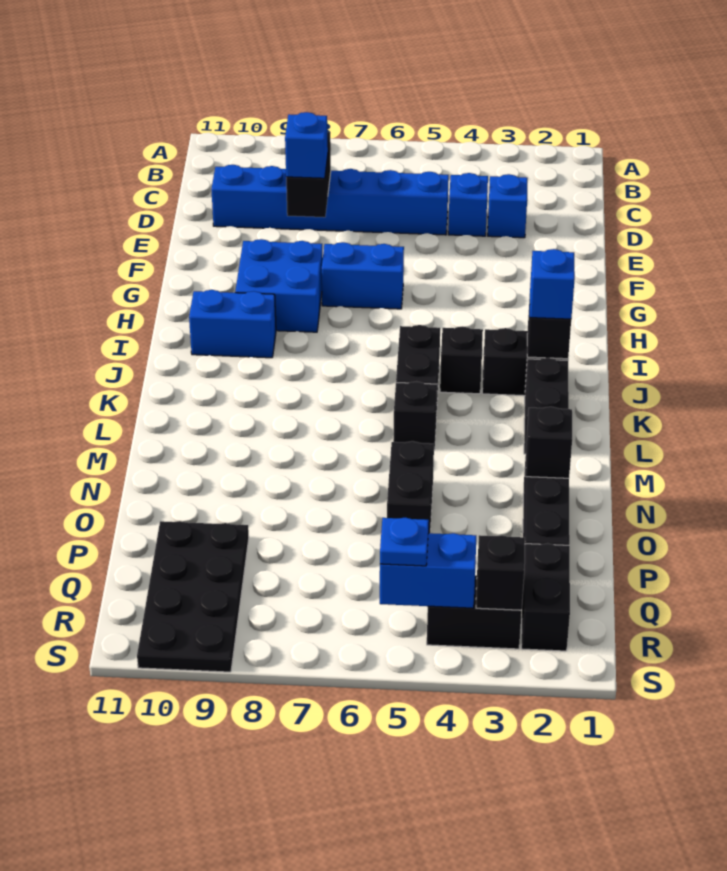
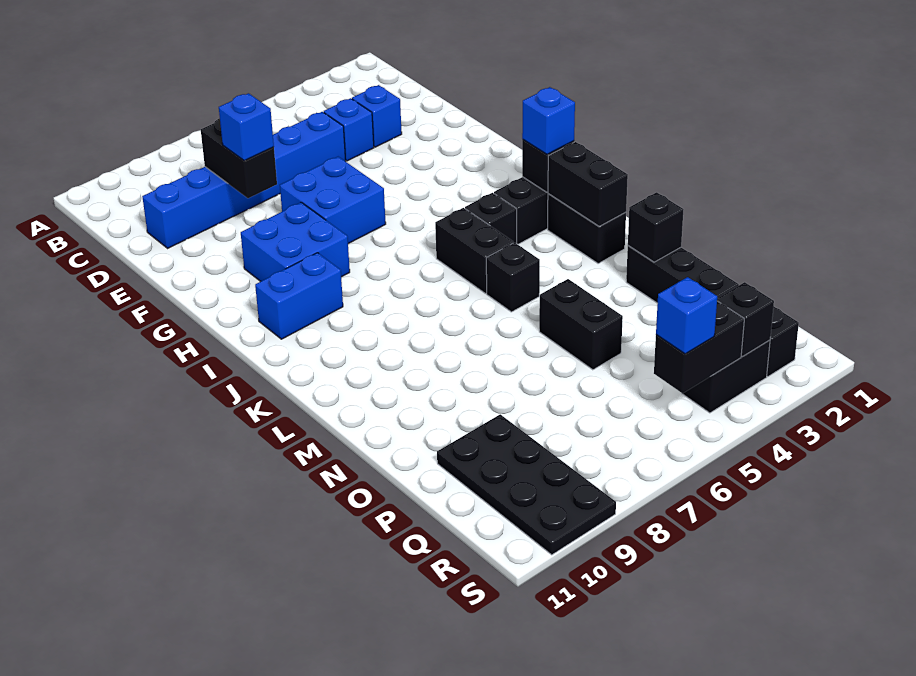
blue brick G6:G7 level 1 -> blue brick F6:G7 level 1
none -> black brick K2:L2 level 2
blue brick R4:R5 level 2 -> black brick R4:R5 level 2
blue plate R5 level 3 -> blue brick R5 level 3

